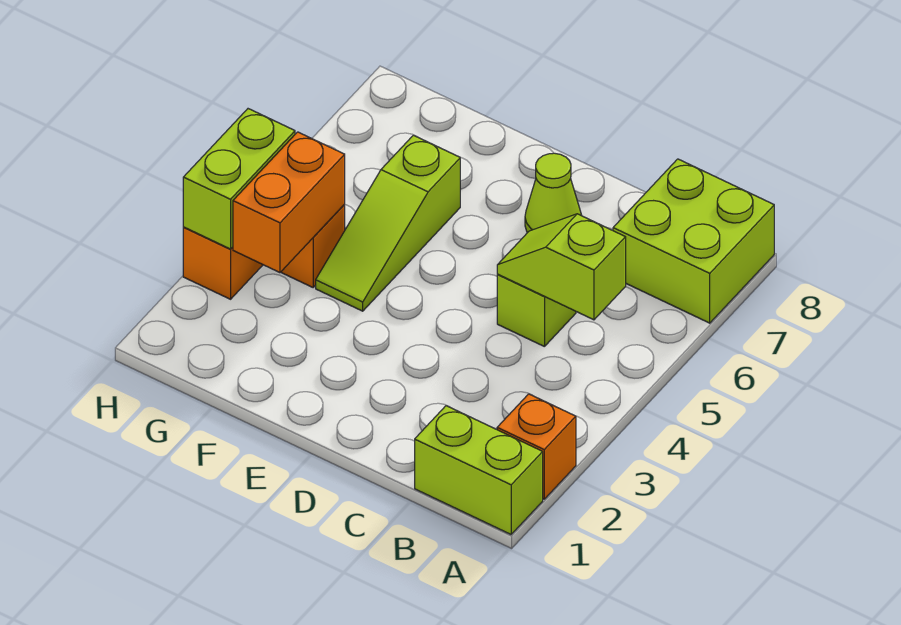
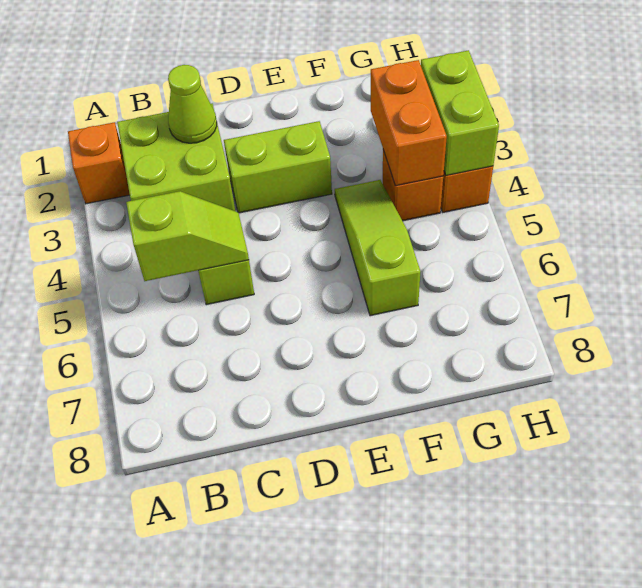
lime brick A1:B1 level 1 -> lime brick D3:E3 level 1
lime brick A7:B8 level 1 -> lime brick B2:C3 level 1
lime cone D7 level 1 -> lime cone C2 level 2

